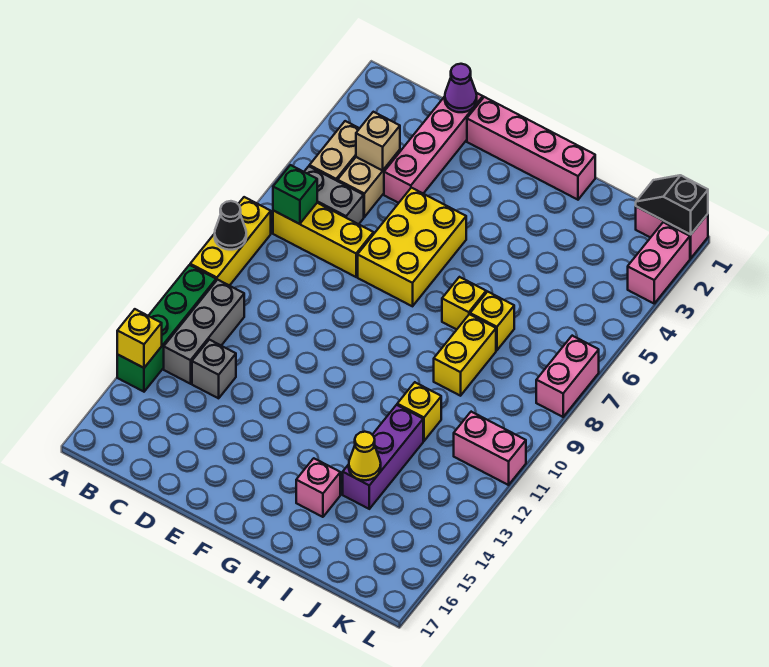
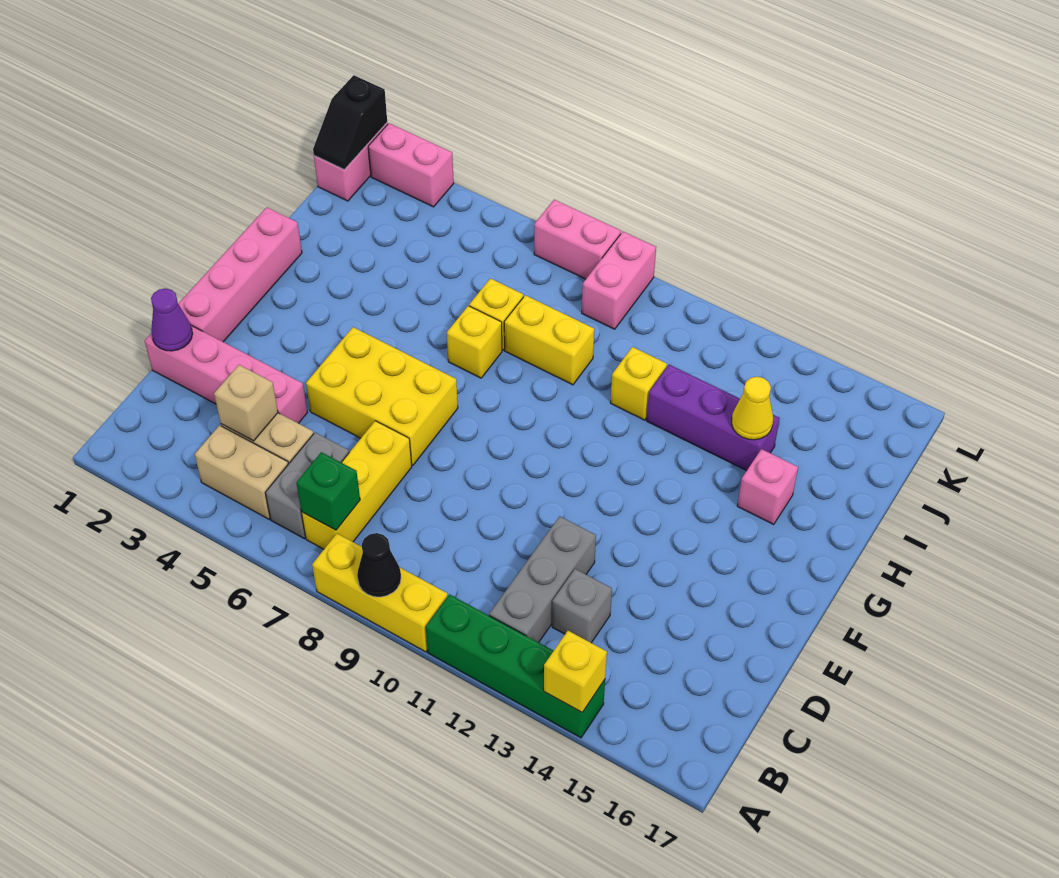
grey brick B11:B13 level 1 -> grey brick B12:D12 level 1
pink brick K11:L11 level 1 -> pink brick K9:L9 level 1

